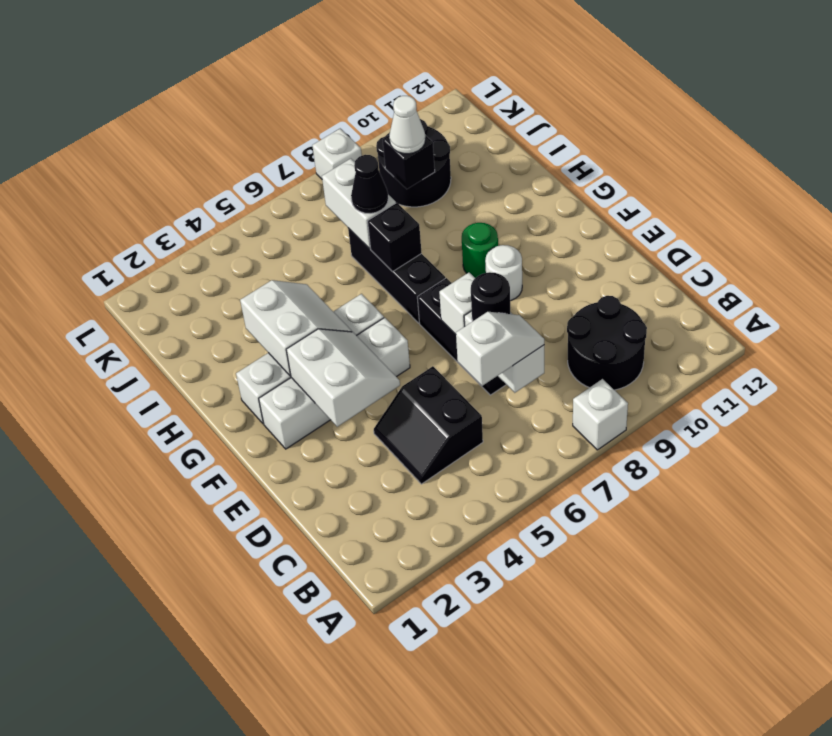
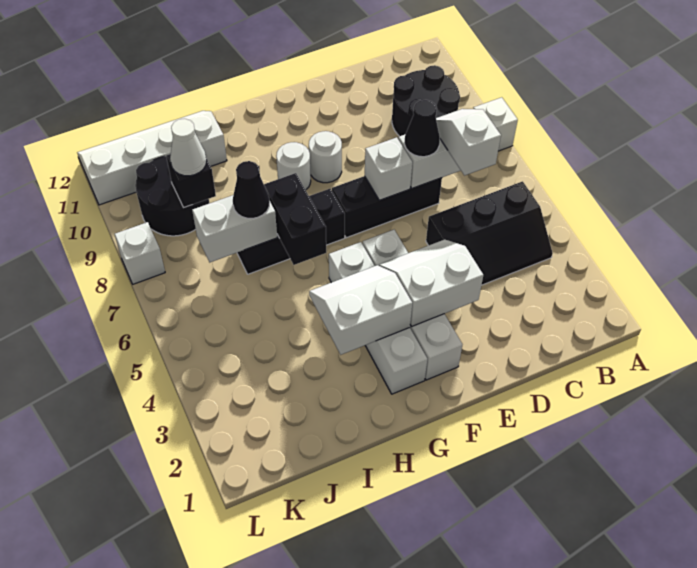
black slope C4:D5 level 1 top 5 -> black slope B4:D5 level 1 top 5
black round brick D7 level 3 -> black cone D7 level 3
green round brick G9 level 1 -> white round brick G9 level 1
black brick H7 level 2 -> black brick H6:H7 level 2
none -> white slope I11:L12 level 1 top 11

